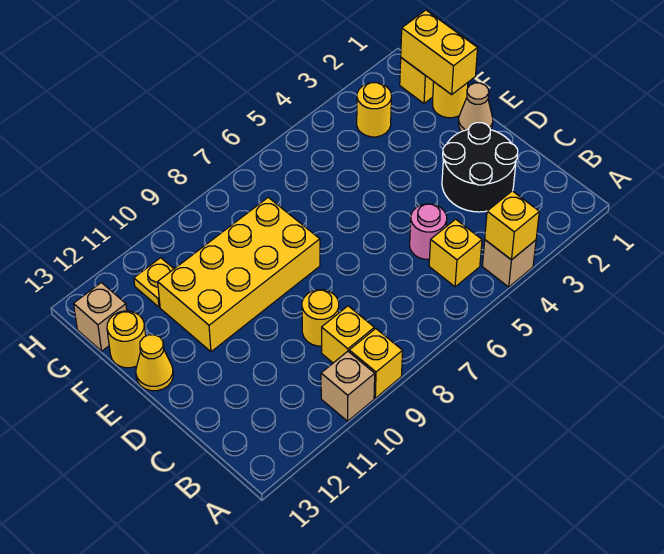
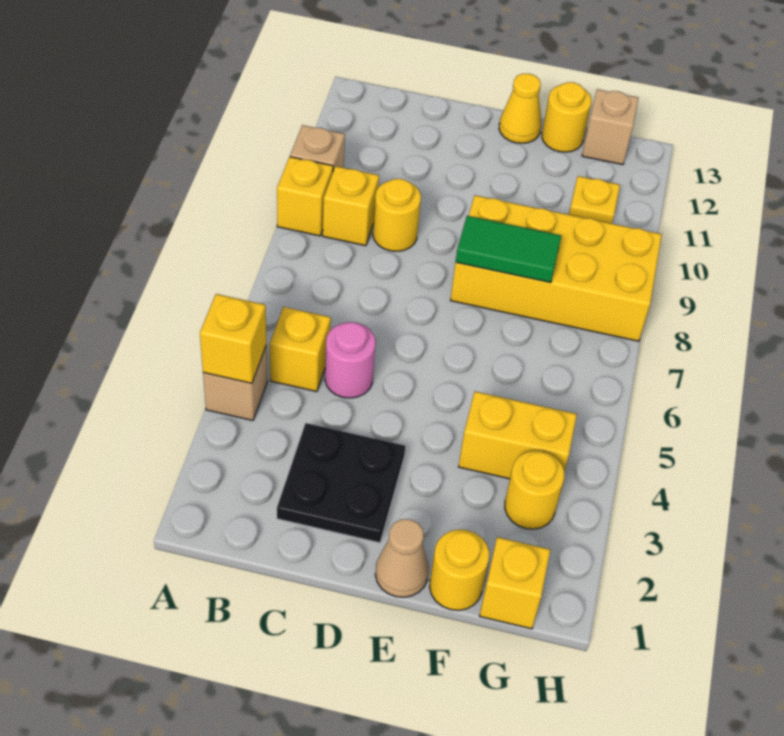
black round brick C2:D3 level 1 -> black plate C2:D3 level 1
yellow brick E8:F11 level 1 -> yellow brick E8:H9 level 1
none -> green tile E8:F8 level 2
yellow brick F1:G1 level 2 -> yellow brick F4:G4 level 1

